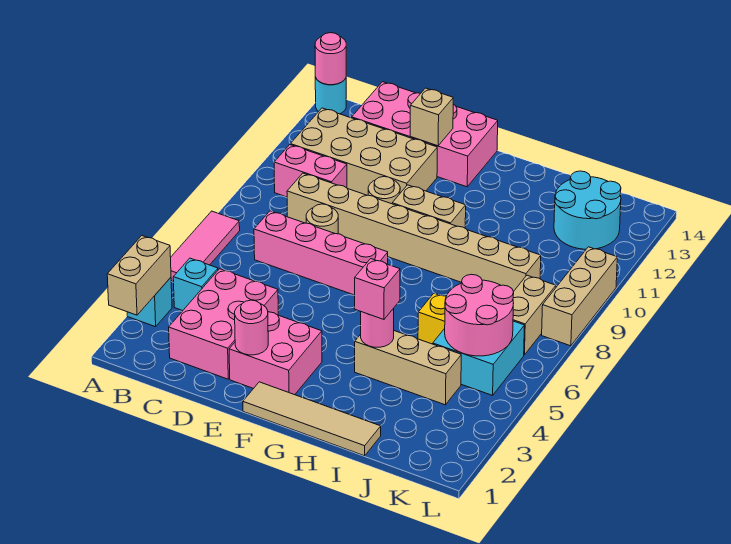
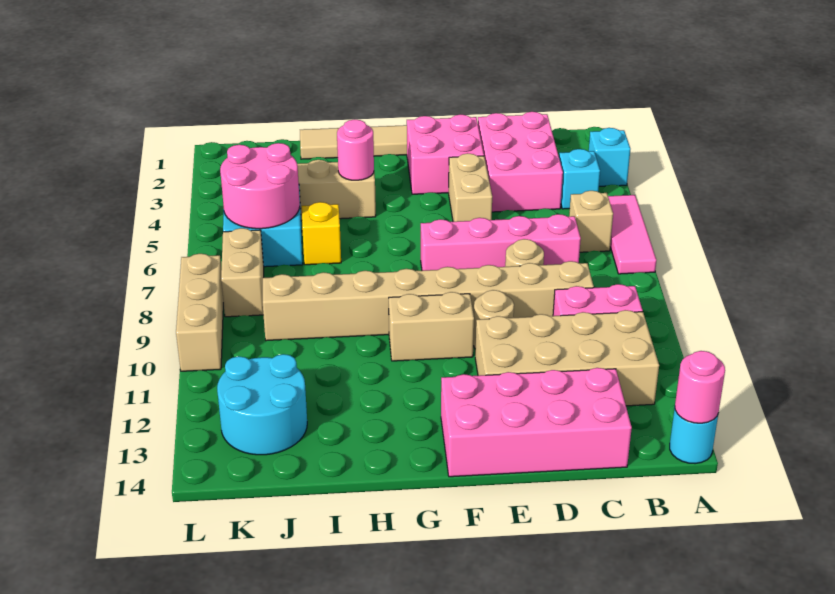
tan brick A2:A3 level 2 -> tan brick E4:E5 level 1
pink round brick E2 level 2 -> none
tan brick E13 level 2 -> tan brick B6 level 1
pink brick H4 level 3 -> none

